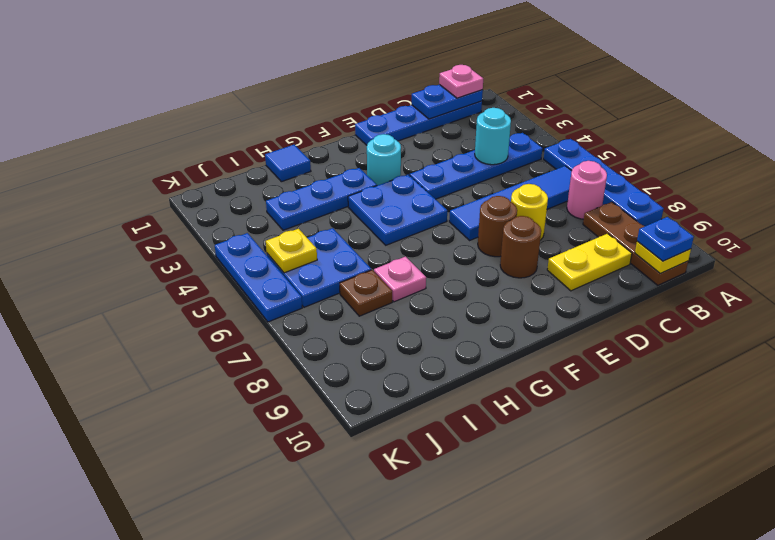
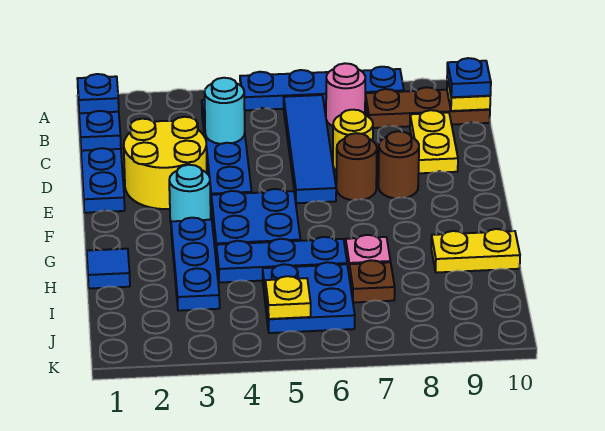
pink plate B1 level 3 -> blue plate B1 level 3
none -> yellow round brick D2:E3 level 1
none -> yellow plate H9:H10 level 1
blue plate K4:K6 level 1 -> blue plate H4:H6 level 1

